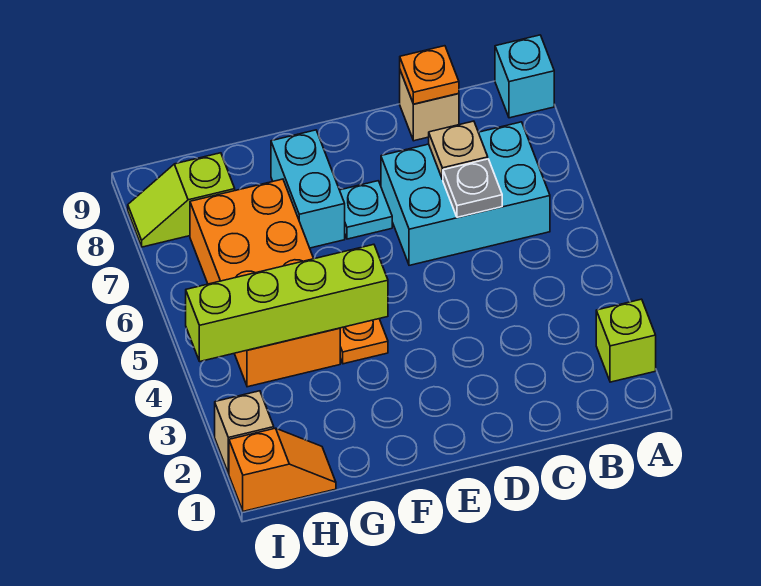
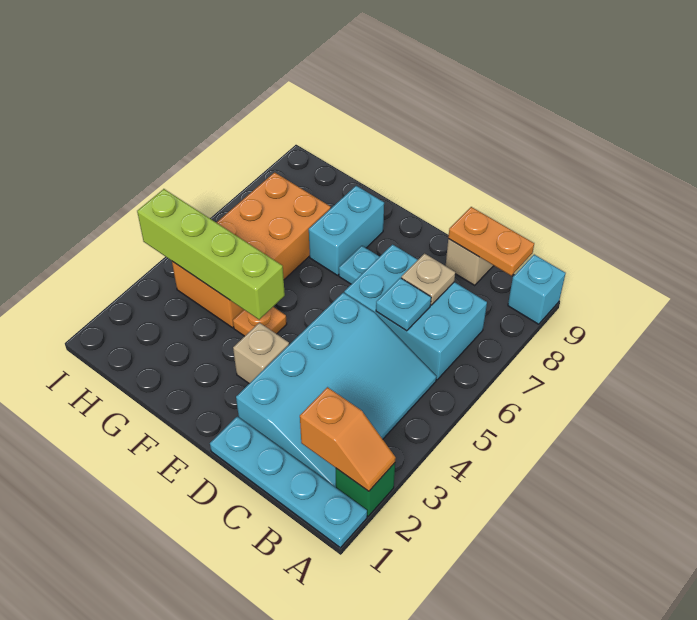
none -> cyan plate A1:D1 level 1
lime brick A2 level 1 -> green brick A2 level 1
none -> cyan slope B2:D5 level 1 top D
grey plate C6 level 2 -> cyan plate C6 level 2
orange plate C9 level 2 -> orange plate B9:C9 level 2
orange slope H1:I1 level 1 top I -> orange slope A2:B2 level 2 top B
lime slope H8:I8 level 1 top H -> none
tan brick I2 level 1 -> tan brick E3 level 1

